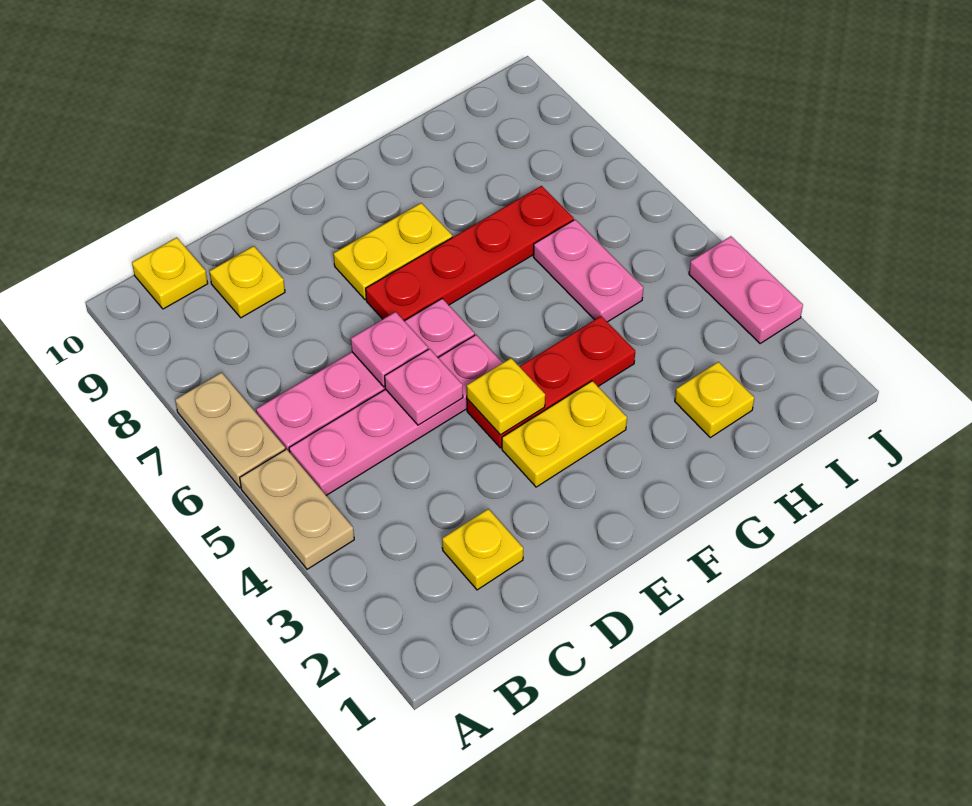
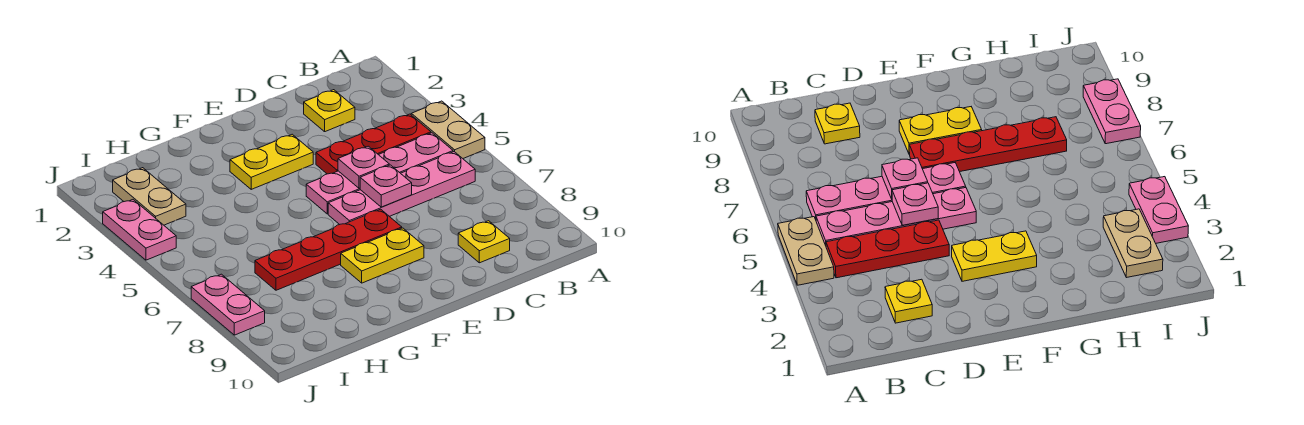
tan plate A6:A7 level 1 -> tan plate I2:I3 level 1
yellow plate B10 level 1 -> none
red plate E4:G4 level 1 -> red plate B4:D4 level 1
yellow plate E4 level 2 -> none
yellow plate H2 level 1 -> none
pink plate H5:H6 level 1 -> pink plate J7:J8 level 1

